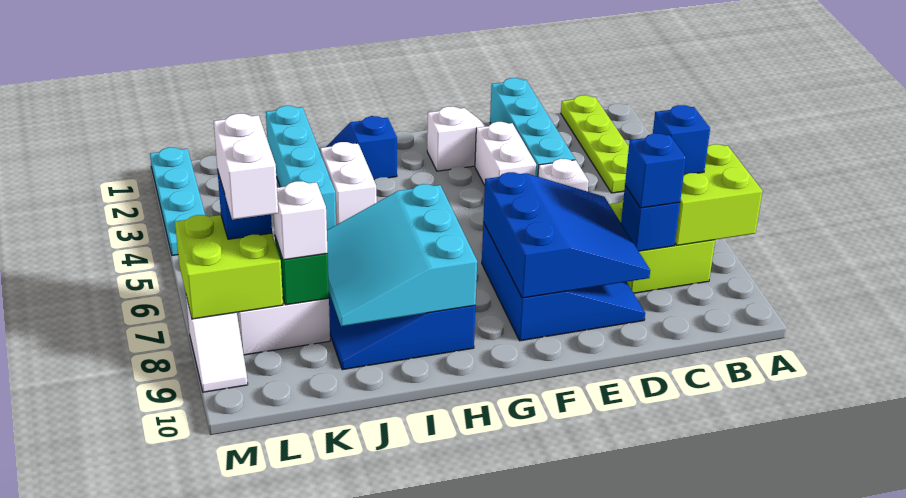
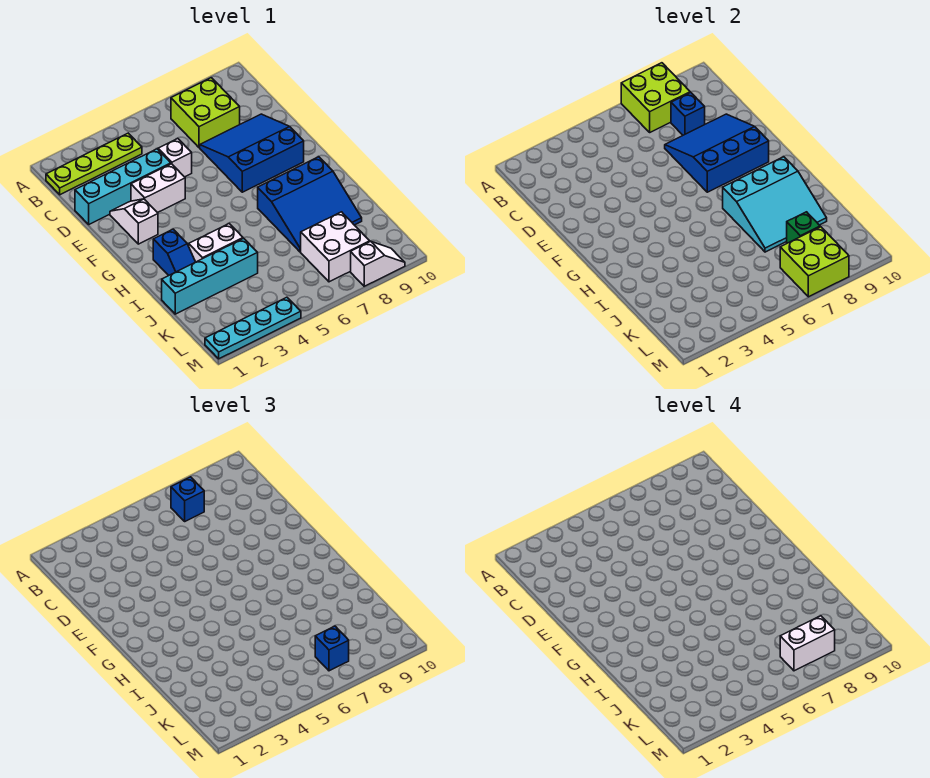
blue brick C8 level 3 -> none
white brick K8 level 3 -> none

